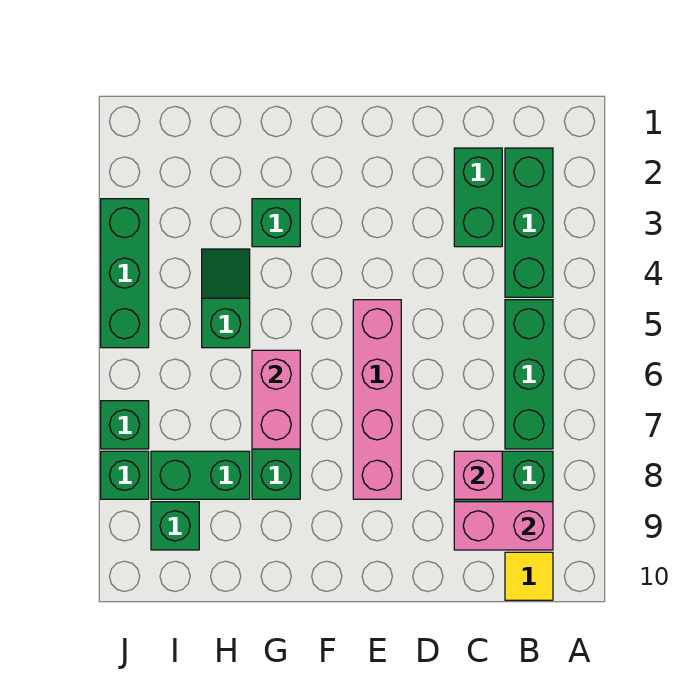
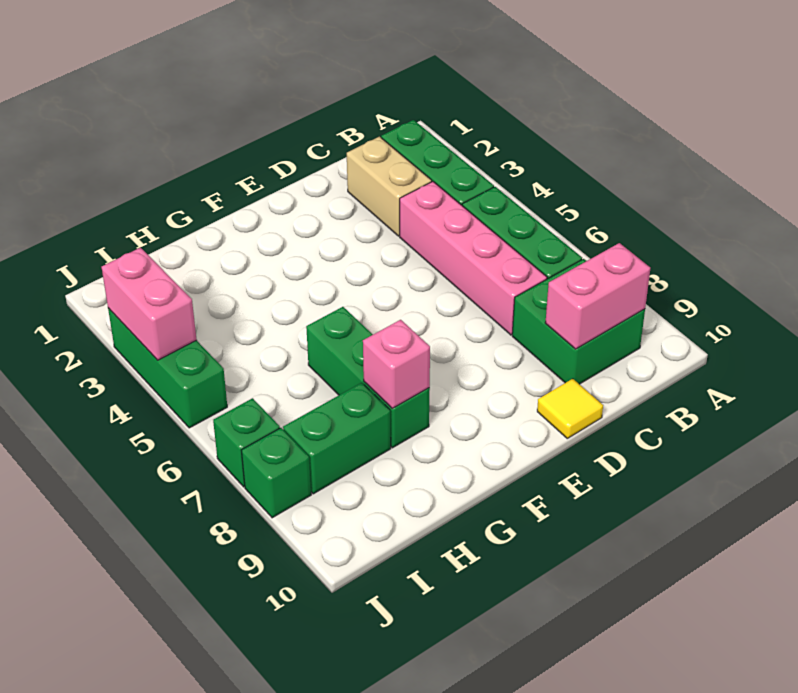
yellow tile B10 level 1 -> yellow tile D10 level 1
green brick C2:C3 level 1 -> tan brick C2:C3 level 1
pink brick C8 level 2 -> pink brick G8 level 2
pink brick E5:E8 level 1 -> pink brick C4:C7 level 1
green brick G3 level 1 -> none
pink brick G6:G7 level 2 -> pink brick J3:J4 level 2
green slope H4:H5 level 1 top 5 -> none
green brick I9 level 1 -> none

